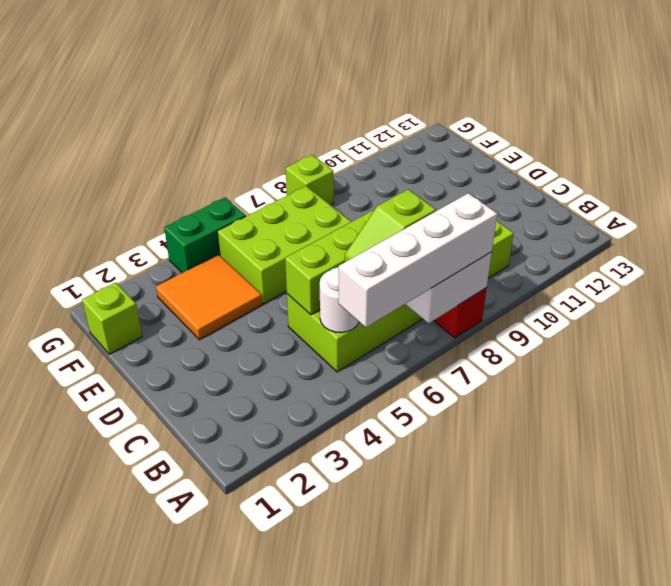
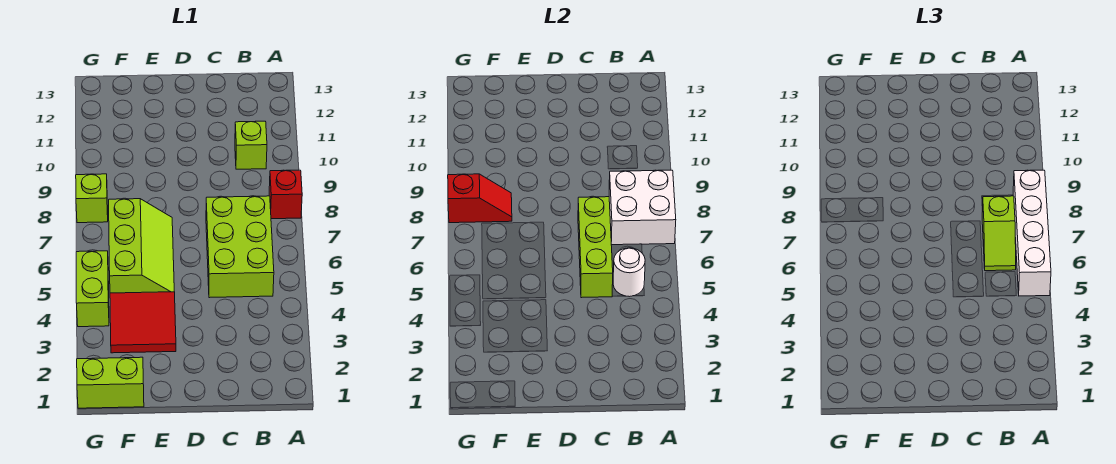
orange tile E3:F4 level 1 -> red tile E3:F4 level 1
lime brick E5:F7 level 1 -> lime slope E5:F7 level 1 top F
lime brick F1 level 1 -> lime brick F1:G1 level 1
none -> red slope F8:G8 level 2 top G
green brick G4:G5 level 1 -> lime brick G4:G5 level 1

